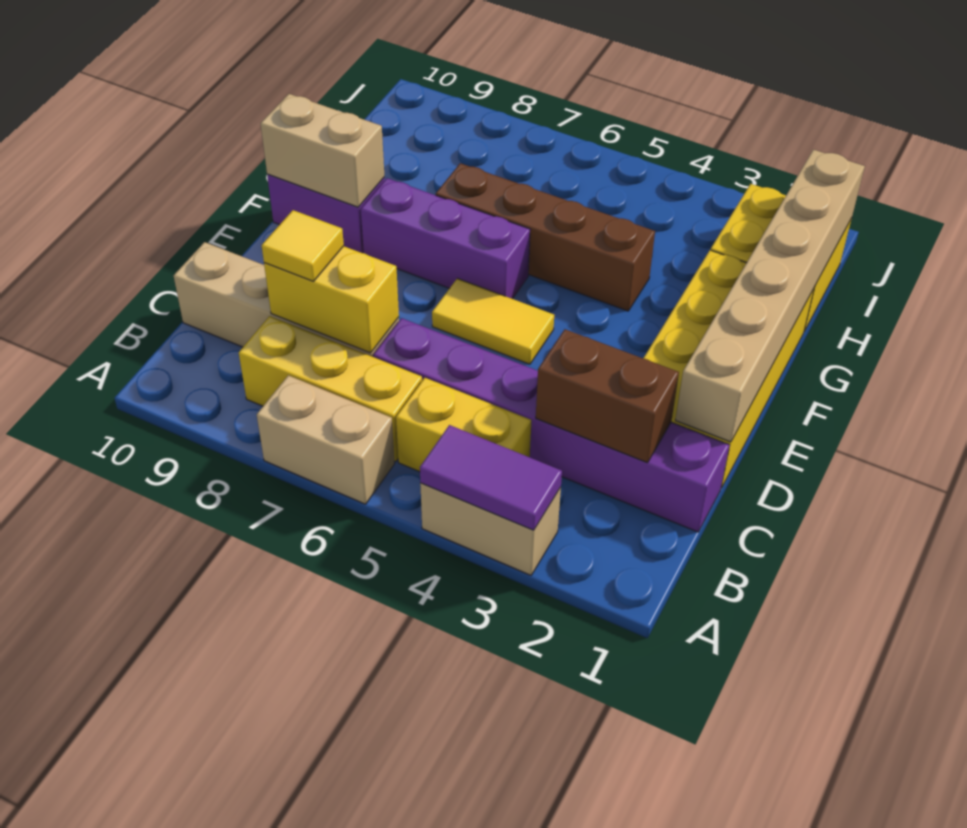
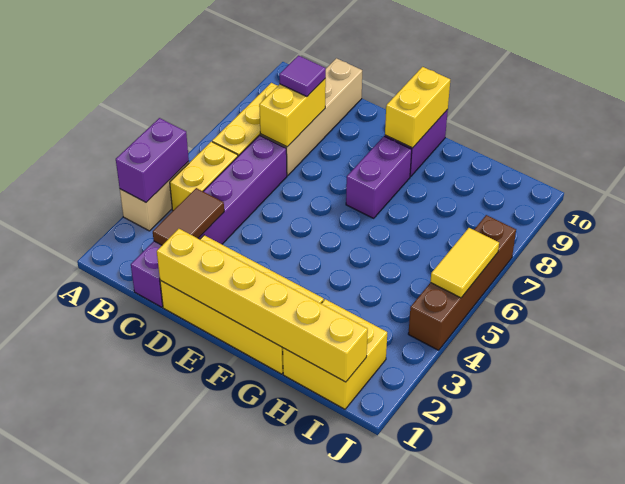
purple tile A3:A4 level 2 -> purple brick A3:A4 level 2
tan brick A6:A7 level 1 -> none
brown brick C2:C3 level 2 -> brown tile C2:C3 level 2
yellow tile C8 level 3 -> purple tile C8 level 3
tan brick D1:I1 level 2 -> yellow brick D1:I1 level 2
yellow tile E5:E6 level 1 -> yellow tile J5:J6 level 2
purple brick F6:F8 level 1 -> purple brick F7:F8 level 1
tan brick F9:F10 level 2 -> yellow brick F9:F10 level 2
brown brick G4:G7 level 1 -> brown brick J4:J7 level 1

